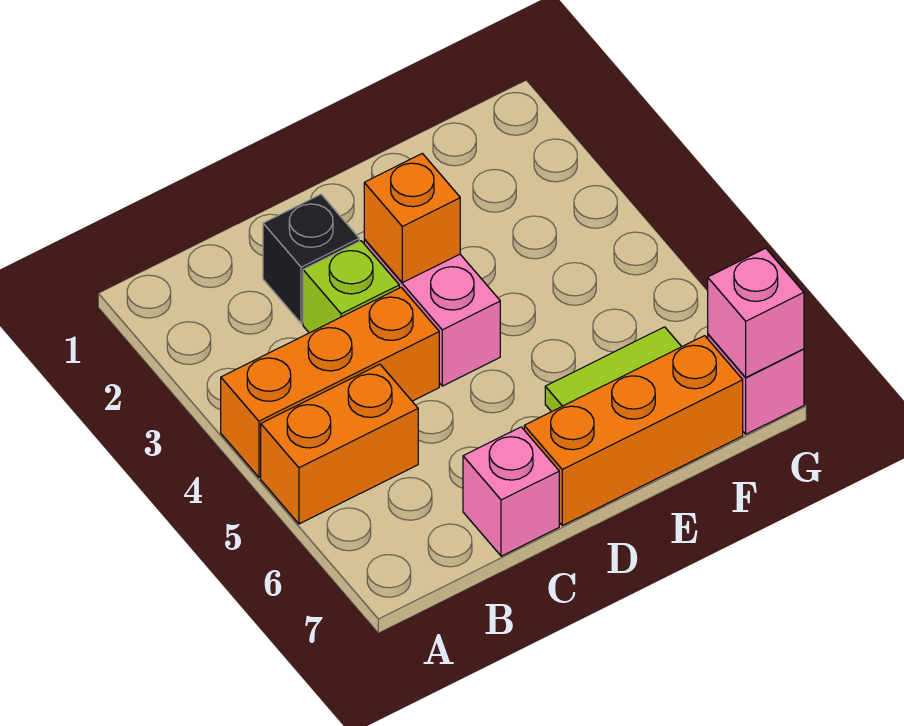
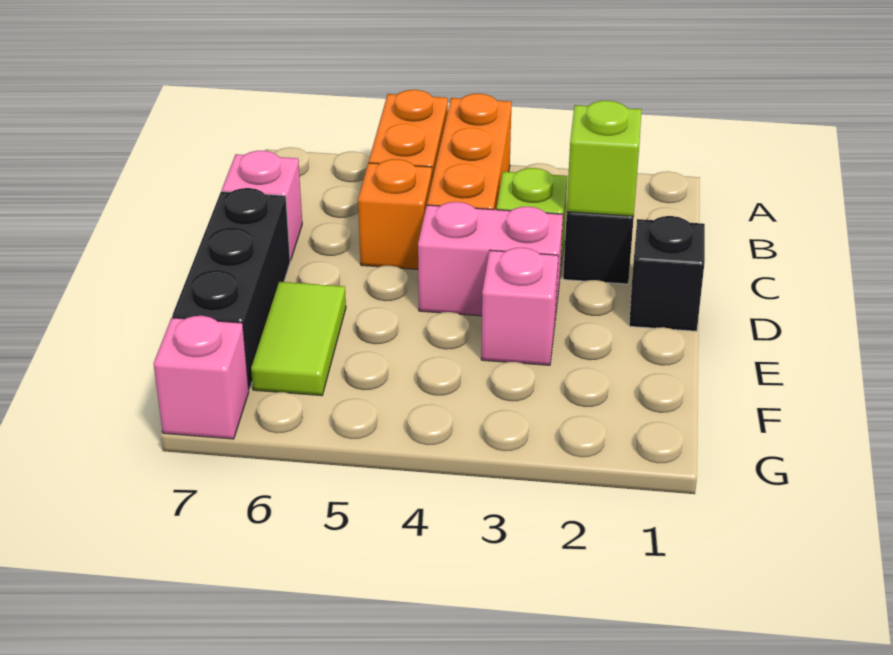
none -> lime brick C2 level 2
none -> black brick D1 level 1
orange brick D3 level 2 -> orange brick C5 level 1
orange brick D7:F7 level 1 -> black brick D7:F7 level 1
pink brick G7 level 2 -> pink brick E3 level 1

